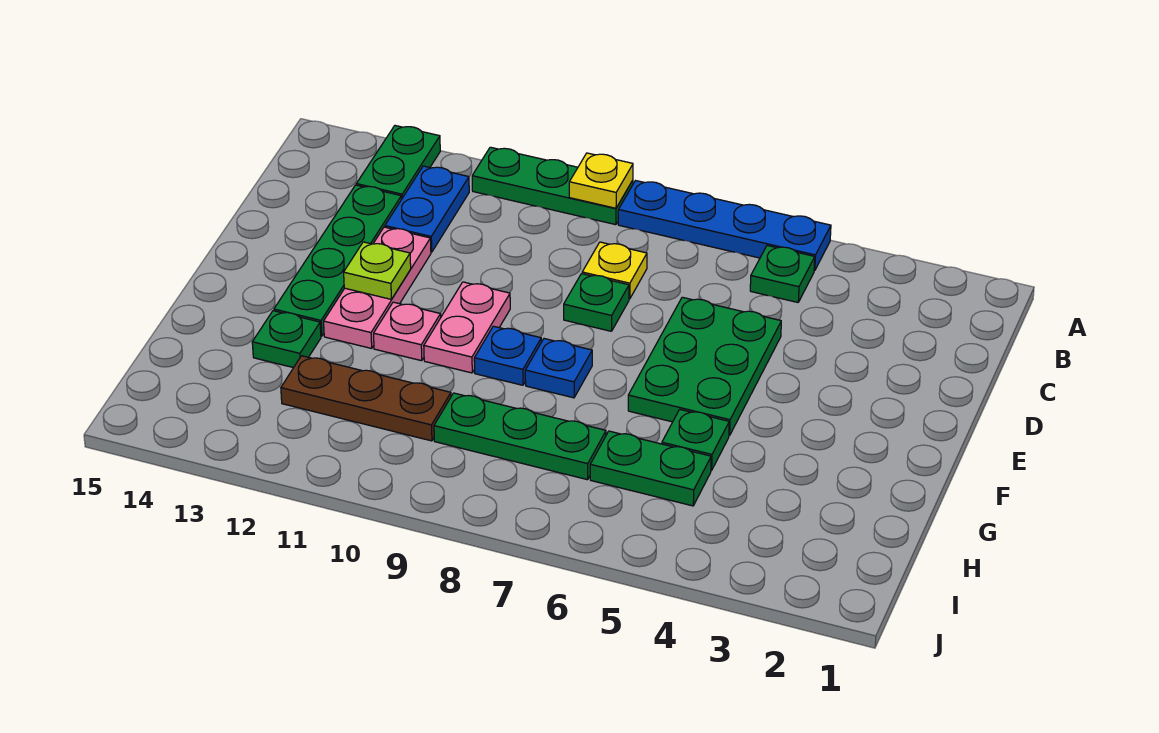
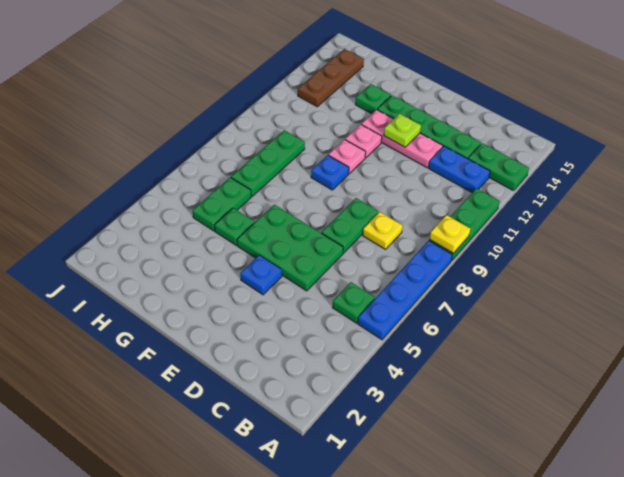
green plate D8 level 1 -> green plate D7:D8 level 1
pink plate E10:F10 level 1 -> pink plate F10 level 1
blue plate F8 level 1 -> blue plate E4 level 1
brown plate H10:H12 level 1 -> brown plate I12:I14 level 1

